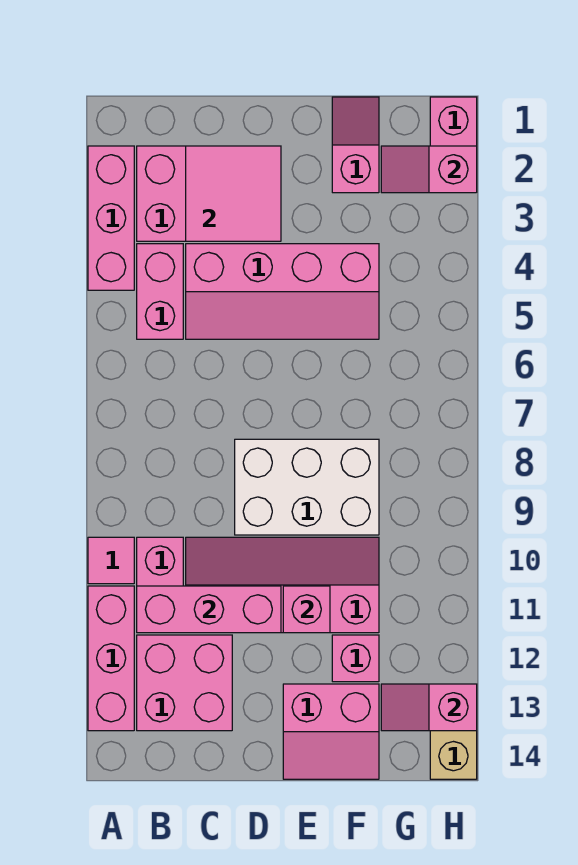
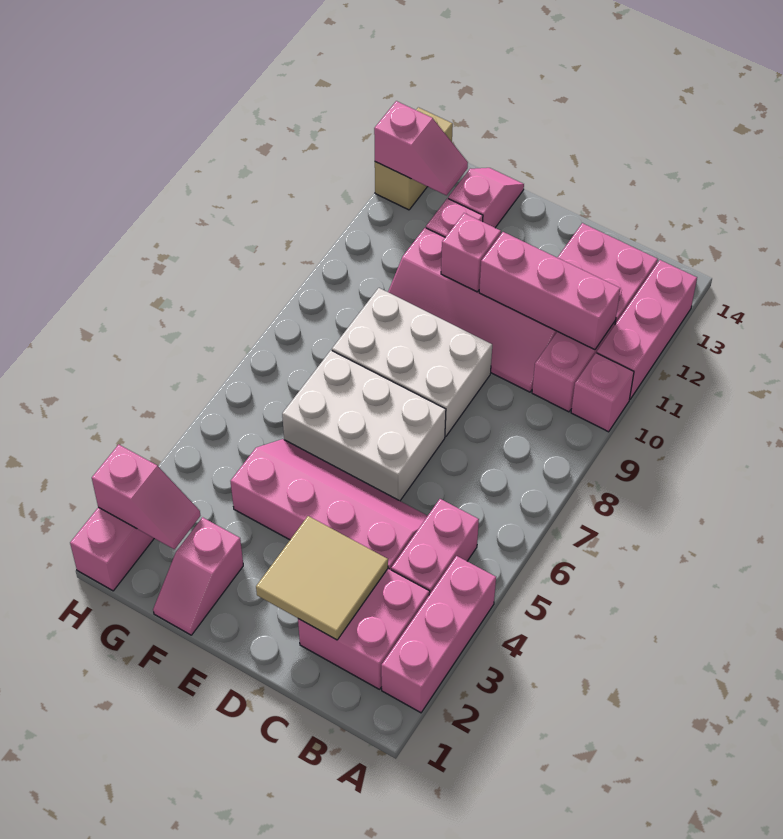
pink tile A10 level 1 -> pink brick A10 level 1
pink tile C2:D3 level 2 -> tan tile C2:D3 level 2
none -> white brick D6:F7 level 1
pink slope E13:F14 level 1 top 13 -> pink slope F13:F14 level 1 top 13

